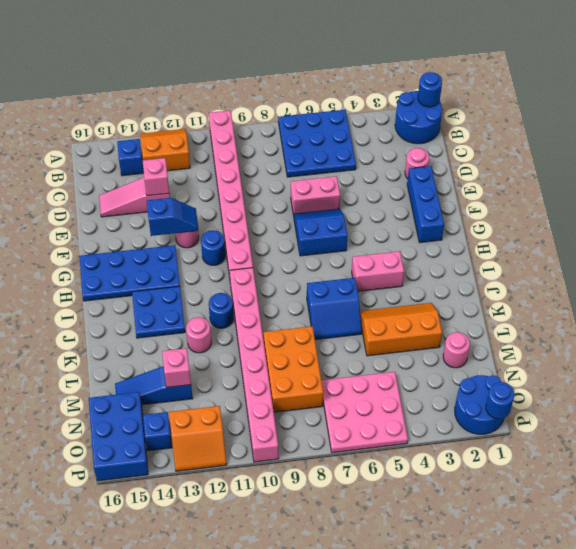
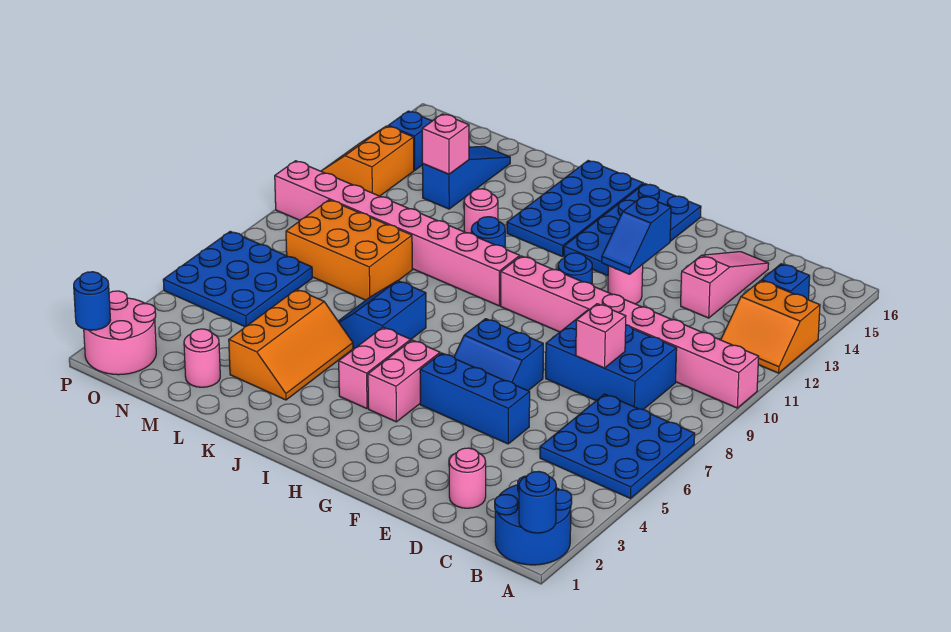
orange slope A12:B13 level 1 top B -> orange slope A12:B13 level 1 top 13
pink brick D13 level 2 -> pink brick D8 level 2
blue brick E2:G2 level 1 -> blue brick E5:G5 level 1
pink brick E6:E7 level 1 -> pink brick H4:H5 level 1
blue slope F6:G7 level 1 top G -> blue slope F6:G7 level 1 top 7
blue plate I13:J14 level 1 -> blue plate I13:J16 level 1
pink plate N5:P7 level 1 -> blue plate N5:P7 level 1
blue brick N15:P16 level 1 -> blue brick C8:E9 level 1
blue round brick O1:P2 level 1 -> pink round brick O1:P2 level 1

